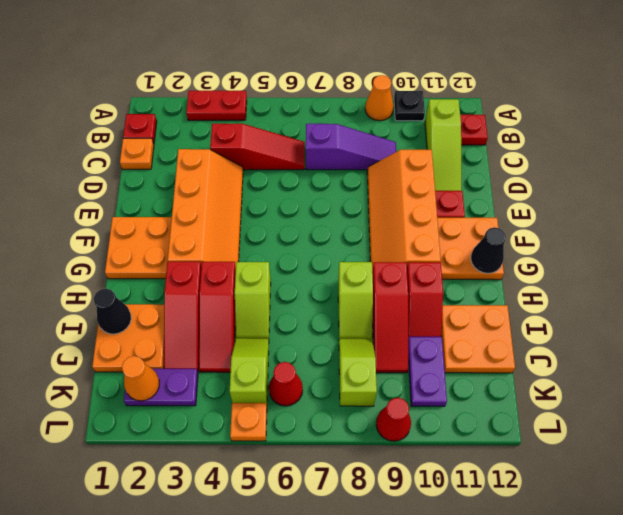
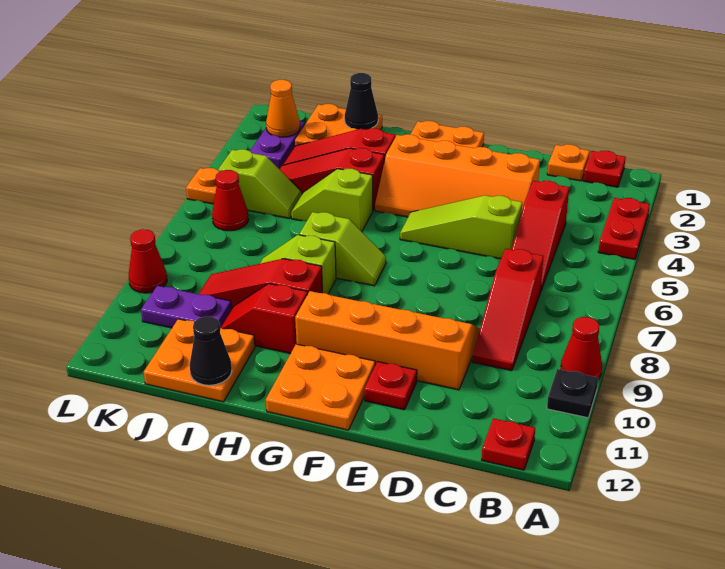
orange cone A9 level 1 -> red cone A9 level 1
lime slope B11:D11 level 1 top B -> lime slope D5:F5 level 1 top D
purple slope C7:C9 level 1 top 7 -> red slope C7:C9 level 1 top 7
black cone G12 level 2 -> black cone I12 level 2
lime slope J8:K8 level 1 top K -> lime slope G7:H7 level 1 top H

